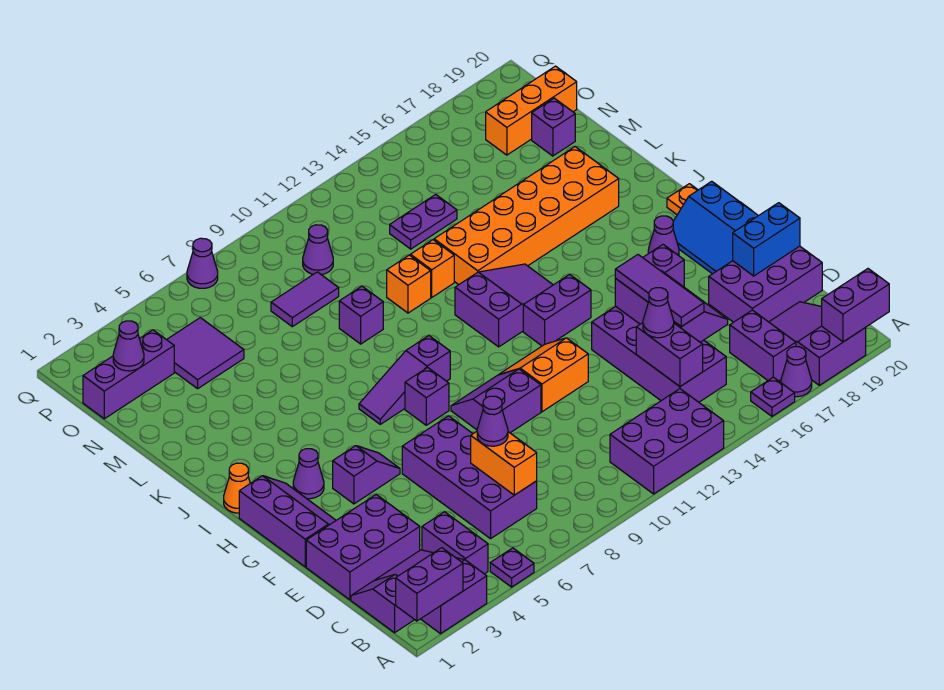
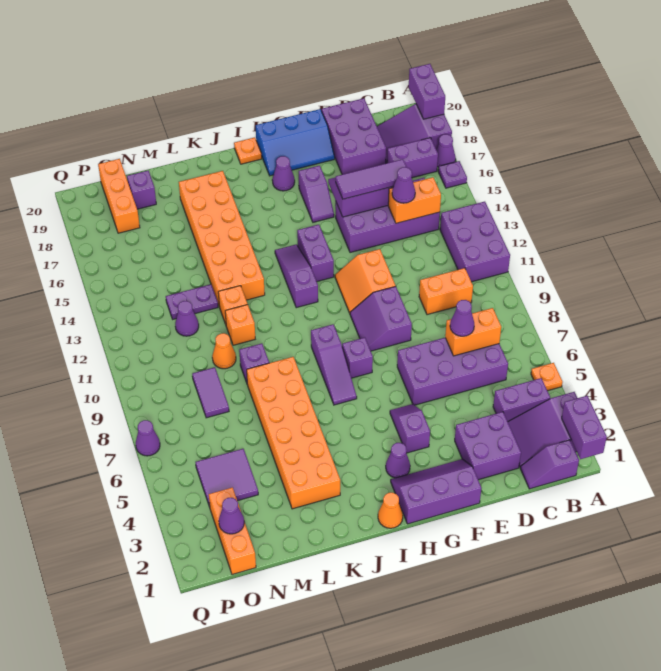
purple plate A5 level 1 -> orange plate A5 level 1
none -> orange brick C10:D10 level 1
purple brick C14:D14 level 2 -> orange brick C14:D14 level 2
purple brick D1:E3 level 1 -> purple brick D2:E3 level 1
blue brick E19:E20 level 2 -> none
purple slope I12:J14 level 1 top 12 -> purple slope I12:I14 level 1 top 12
none -> orange brick K3:L8 level 1
none -> orange cone M10 level 1
purple plate N13:N14 level 1 -> purple plate M13:N13 level 1
purple brick O1:O3 level 1 -> orange brick O1:O3 level 1
purple cone O10 level 1 -> purple cone N12 level 1

